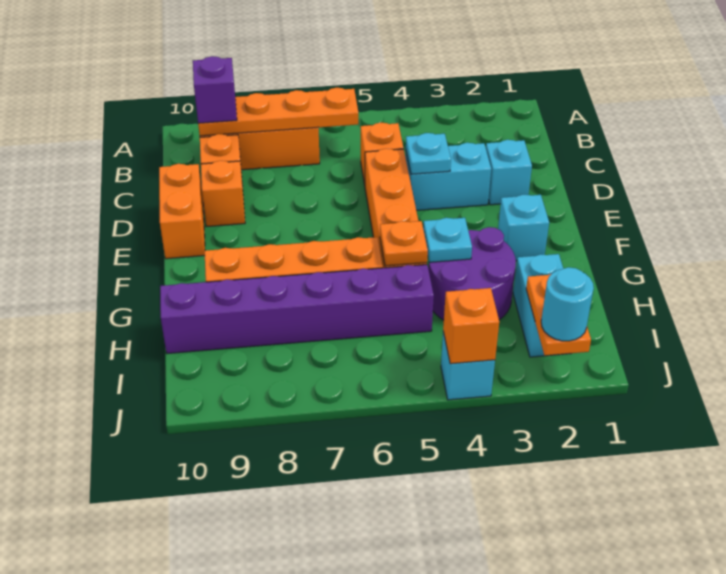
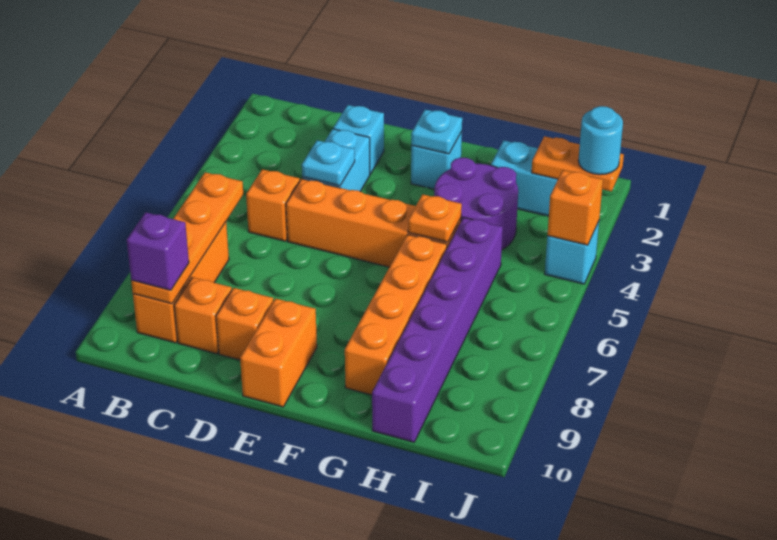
orange brick D10:E10 level 1 -> orange brick E9:E10 level 1
cyan plate G4 level 2 -> cyan plate F2 level 2

